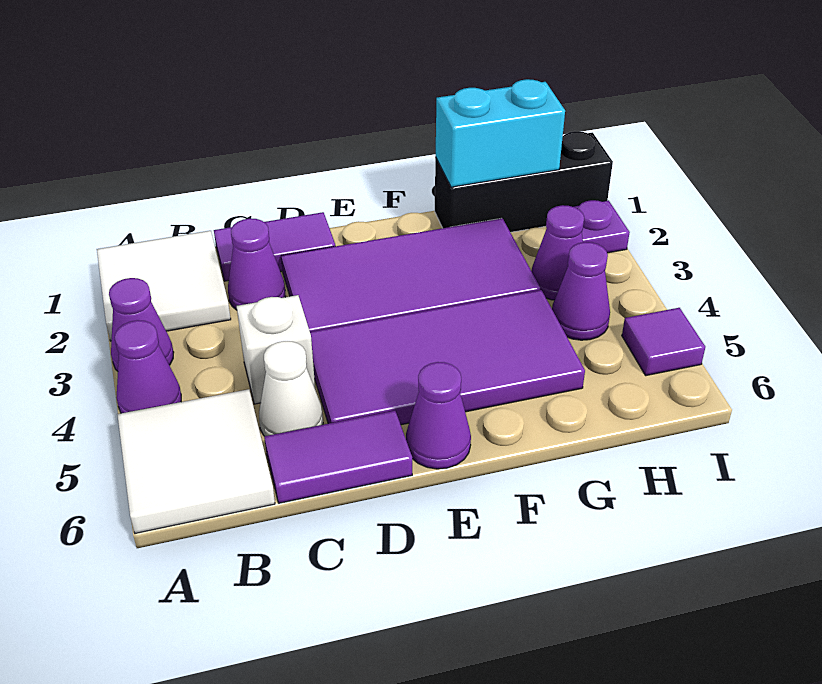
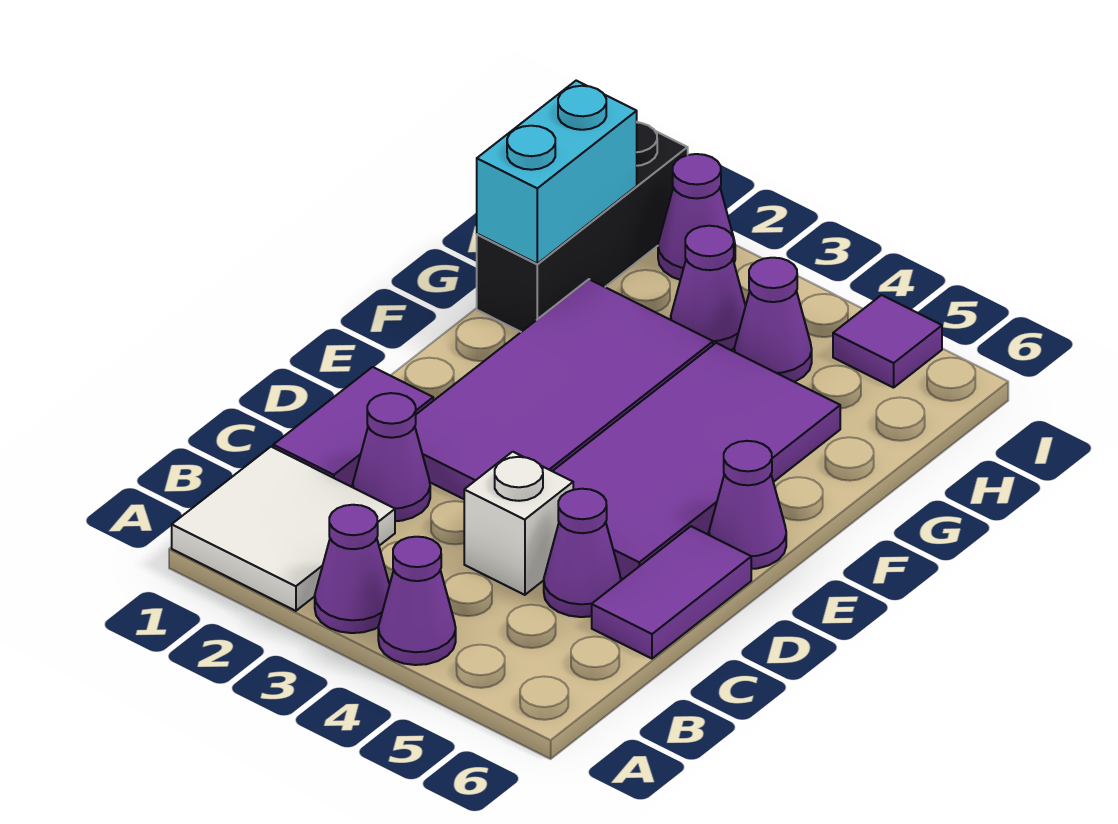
white tile A5:B6 level 1 -> none
white cone C5 level 1 -> purple cone C5 level 1
purple plate I2 level 1 -> purple cone I2 level 1

